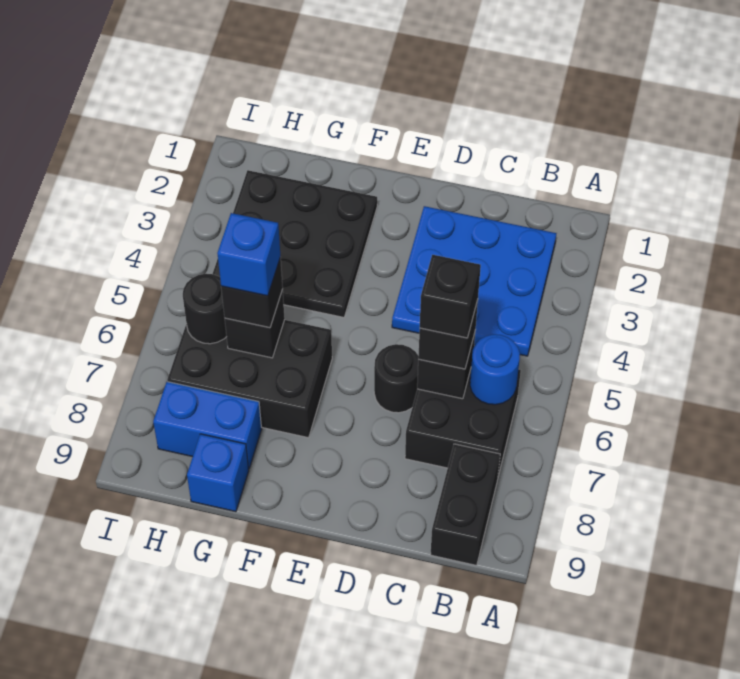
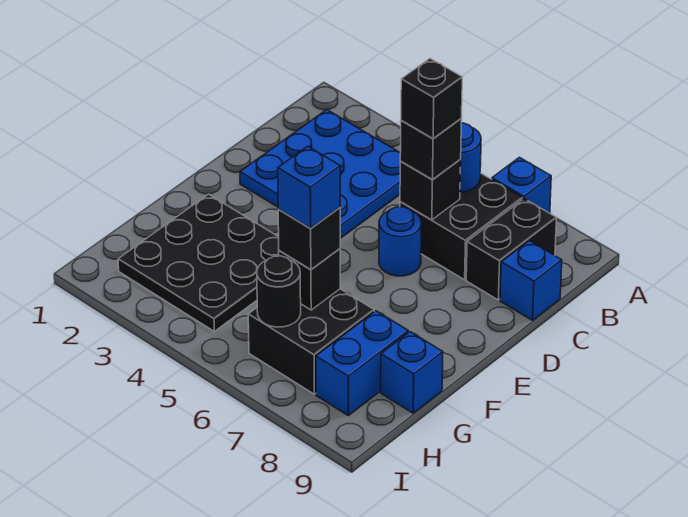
none -> blue brick A7 level 1
black brick B8:B9 level 1 -> black brick B8:C8 level 1
none -> blue brick C9 level 1
black round brick D6 level 1 -> blue round brick D6 level 1
black brick F6:H7 level 1 -> black brick G6:H7 level 1

